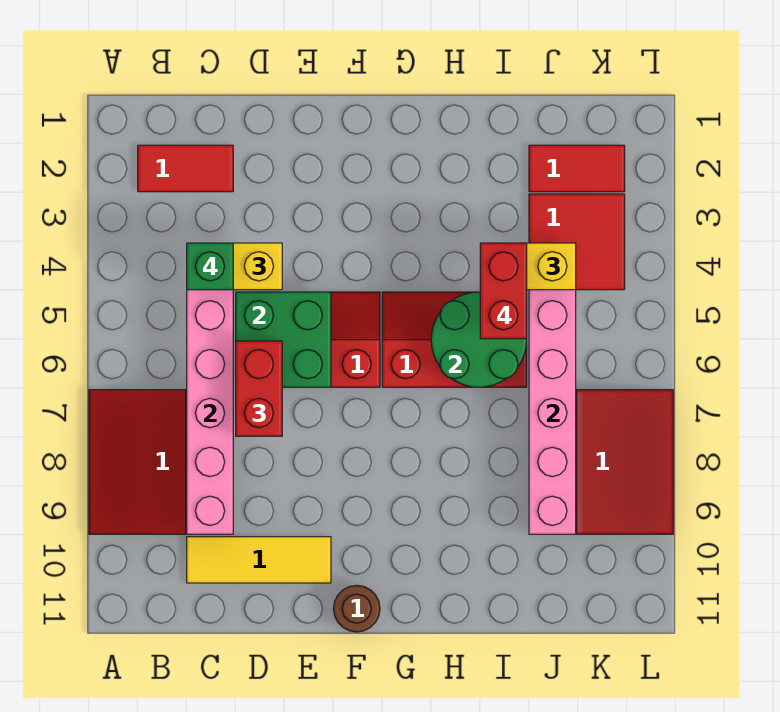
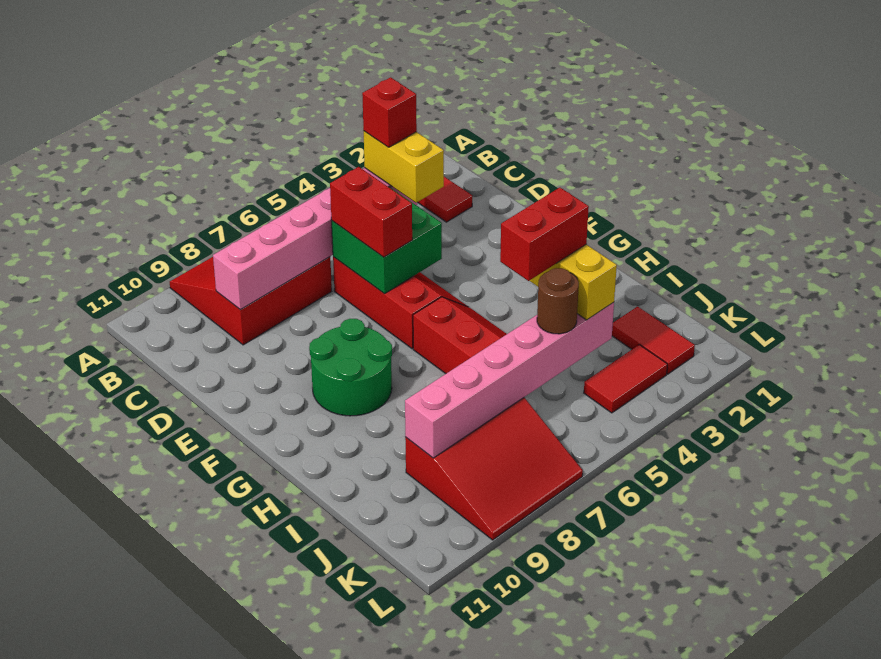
green brick C4 level 4 -> red brick C4 level 4
yellow tile C10:E10 level 1 -> none
red brick D6:D7 level 3 -> red brick D6:E6 level 3
brown round brick F11 level 1 -> brown round brick J5 level 3
green round brick H5:I6 level 2 -> green round brick F8:G9 level 1
red tile J3:K4 level 1 -> red tile K3:K4 level 1

